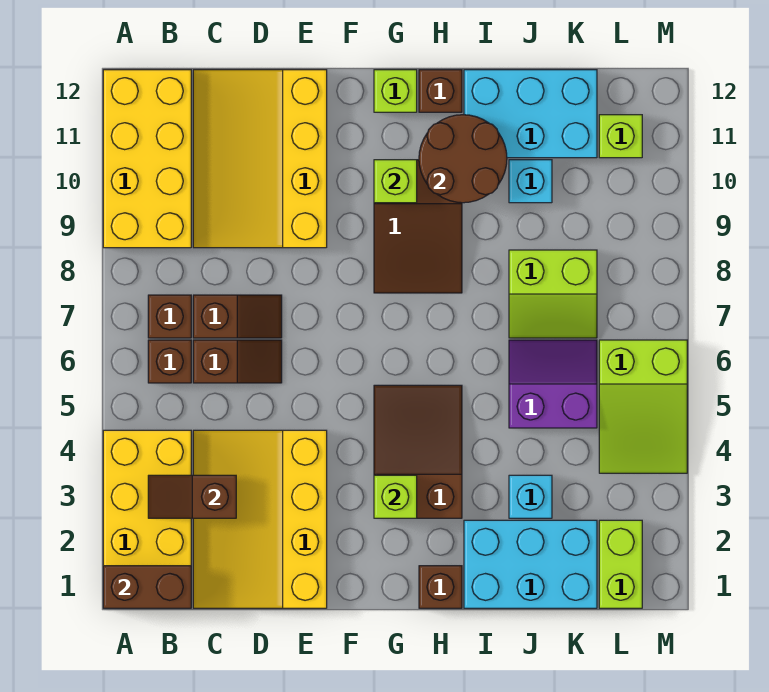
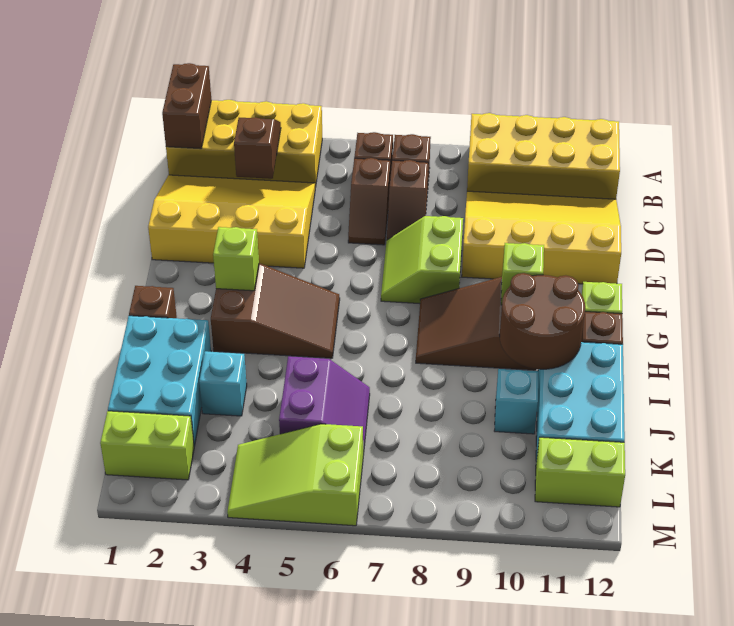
lime slope J7:K8 level 1 top 8 -> lime slope E7:F8 level 1 top 8
lime brick L11 level 1 -> lime brick L11:L12 level 1

